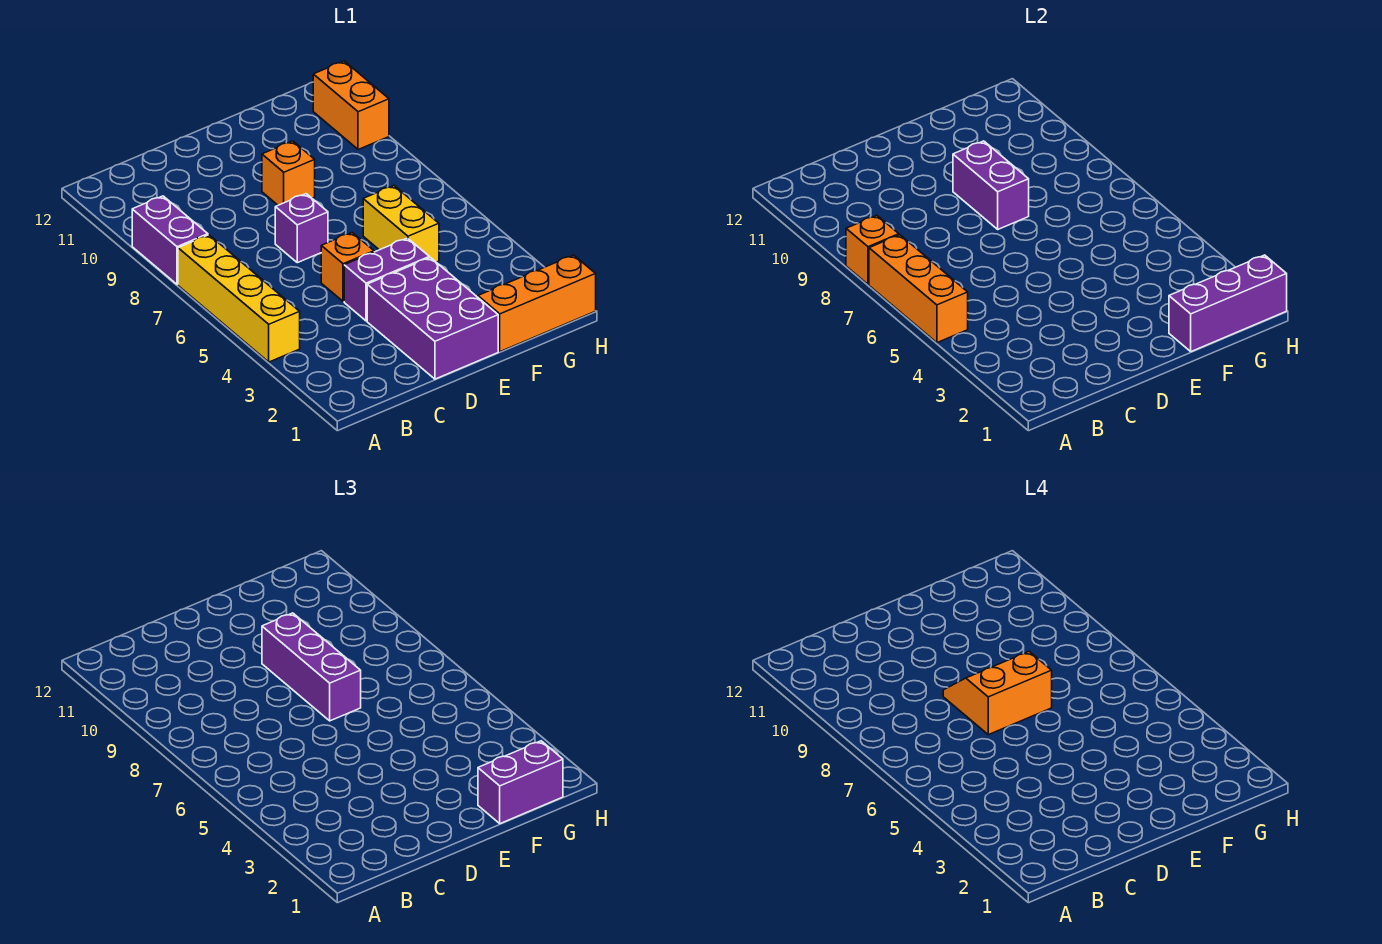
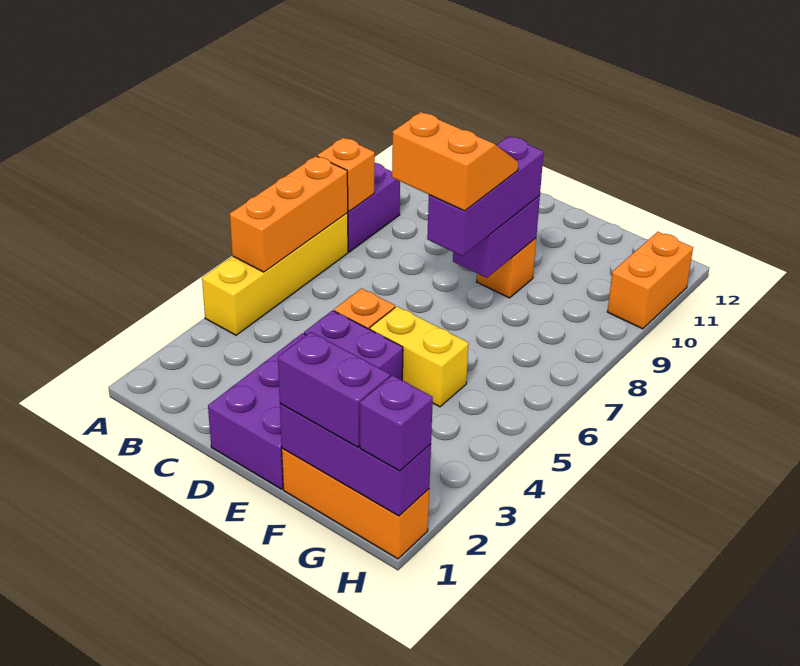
purple brick D7 level 1 -> purple brick H1 level 3
yellow brick F5:F6 level 1 -> yellow brick E5:F5 level 1

